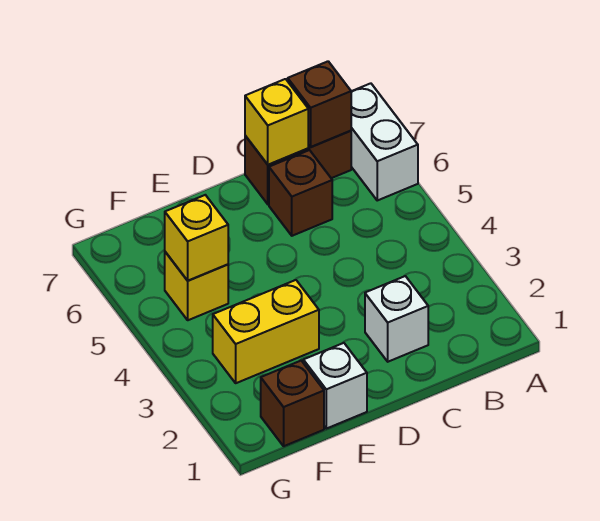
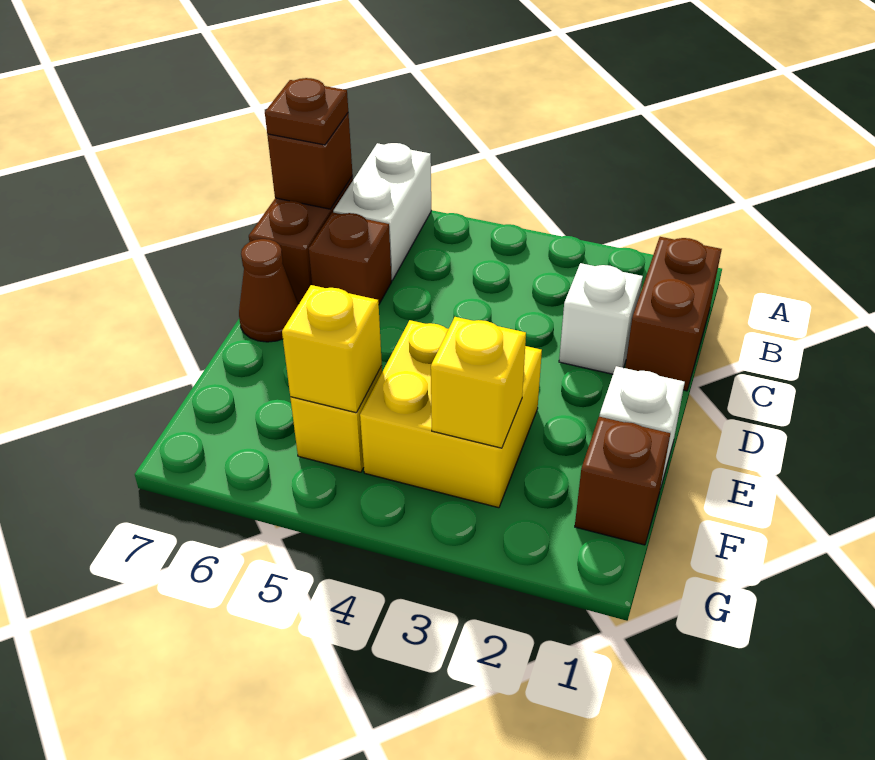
white brick A6:A7 level 1 -> white brick A6:B6 level 1
none -> brown brick B1:C1 level 1
none -> brown plate B7 level 3
yellow brick C7 level 2 -> yellow brick F3 level 2
none -> brown cone D7 level 1
yellow brick E3:F3 level 1 -> yellow brick E3:F4 level 1

